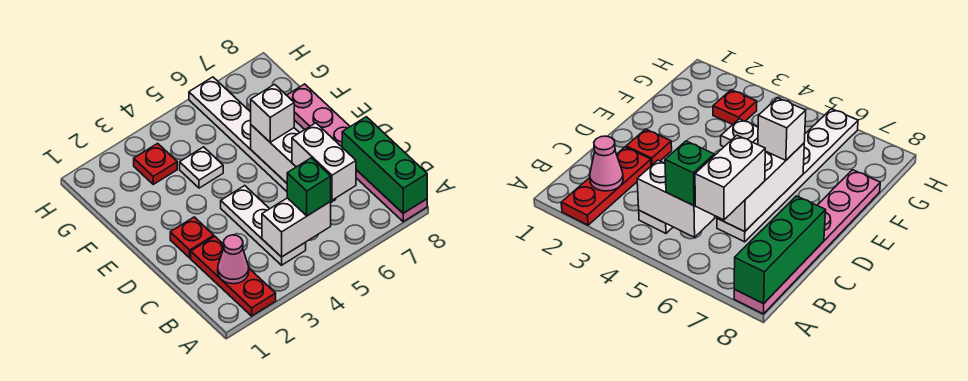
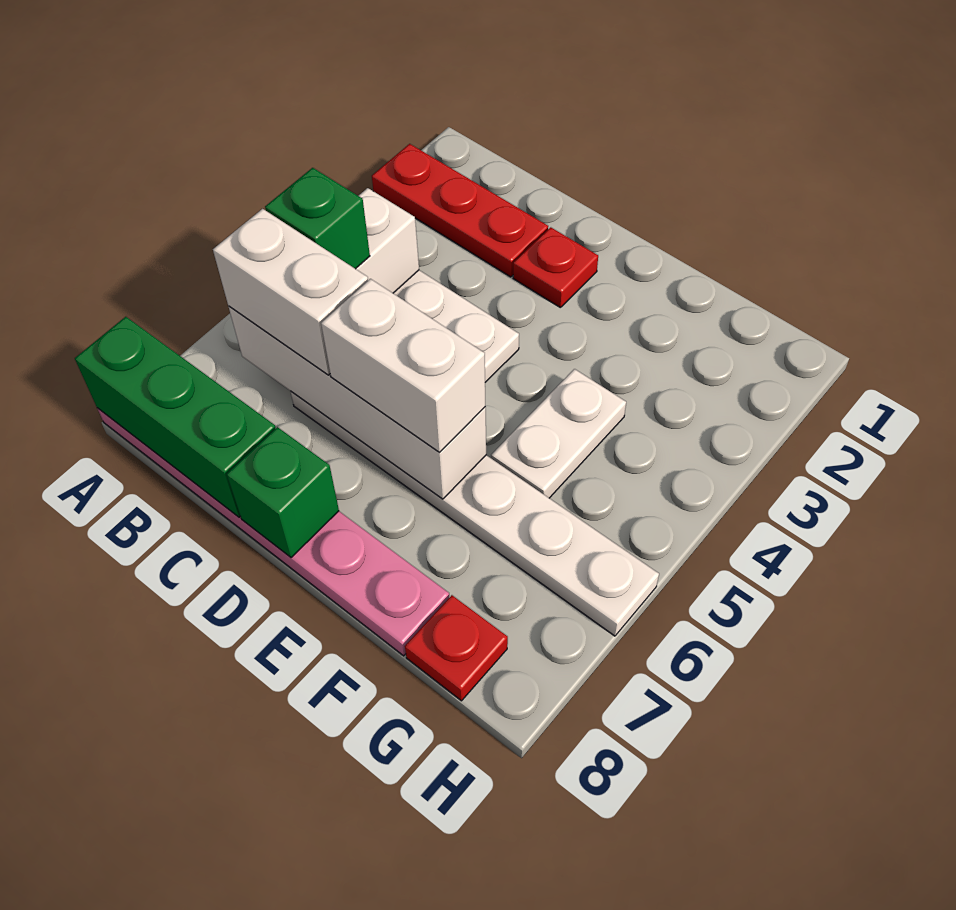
pink cone B2 level 2 -> none
white brick C6:E6 level 2 -> white brick B6:E6 level 2
none -> green brick D8 level 2
white brick E6 level 3 -> white brick D6:E6 level 3
white plate F4 level 1 -> white plate F4:F5 level 1
red plate G3 level 1 -> red plate G8 level 1

